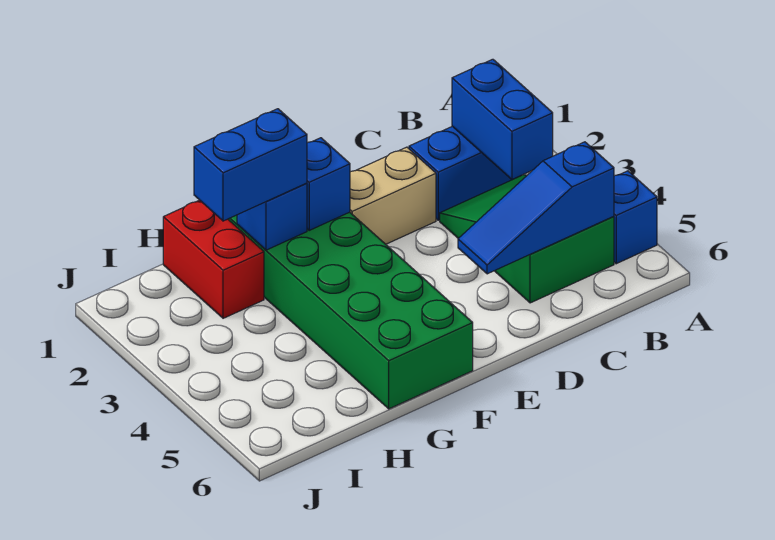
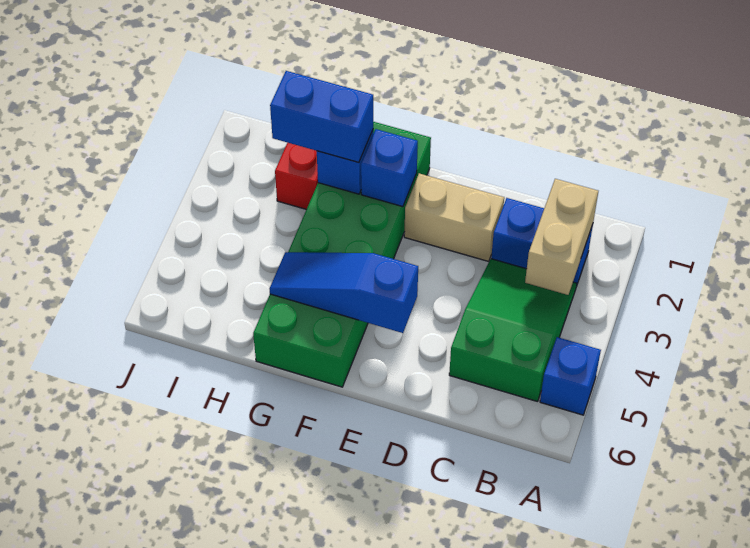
blue brick B2:B3 level 2 -> tan brick B2:B3 level 2
blue slope B5:D5 level 2 top B -> blue slope E5:G5 level 2 top E

